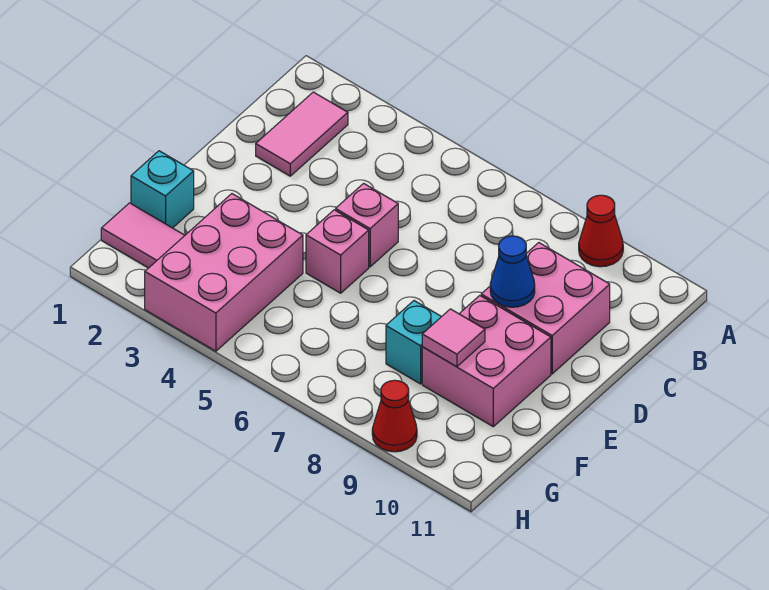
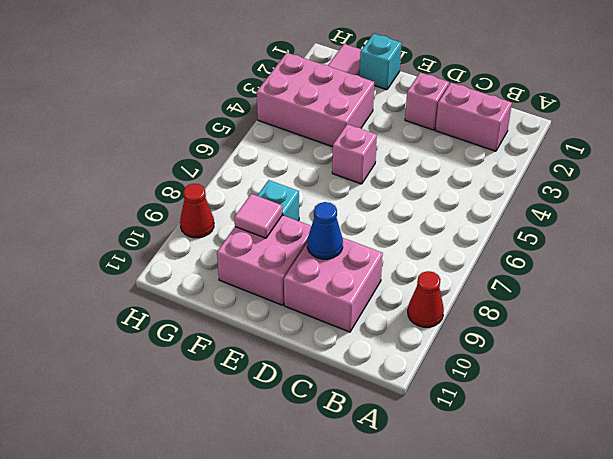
pink tile B2:C2 level 1 -> pink brick B2:C2 level 1
pink brick D5 level 1 -> pink brick D2 level 1

